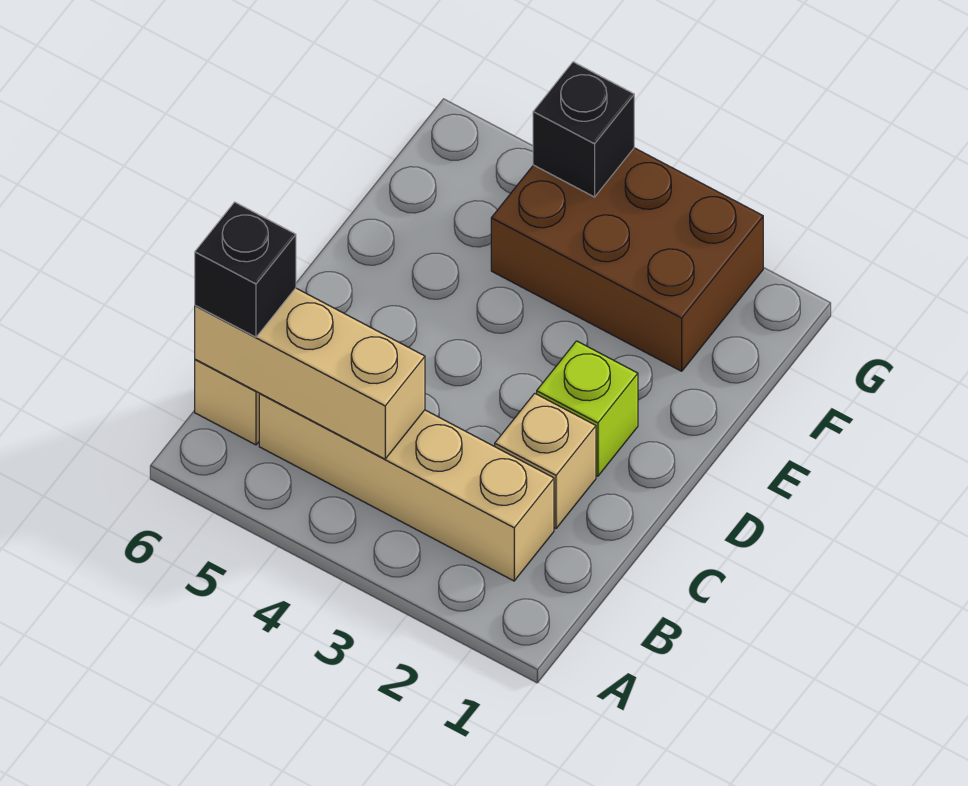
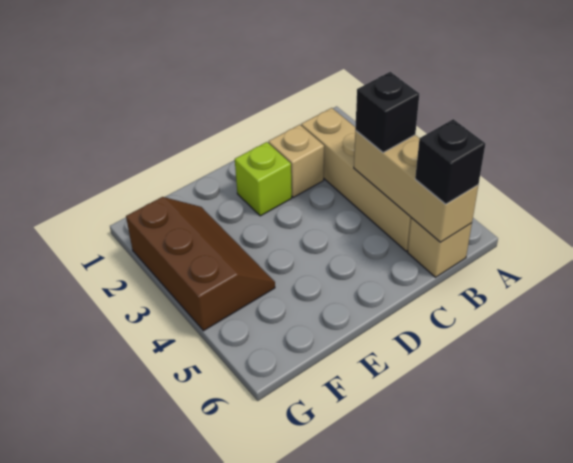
brown brick F2:G4 level 1 -> brown slope F2:G4 level 1 top G
black brick G4 level 2 -> black brick B4 level 3

